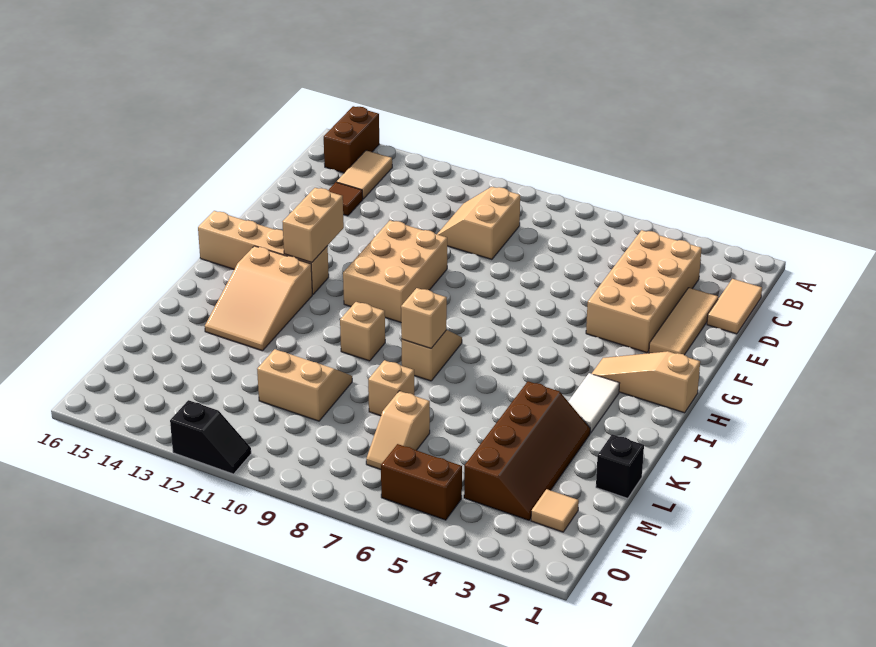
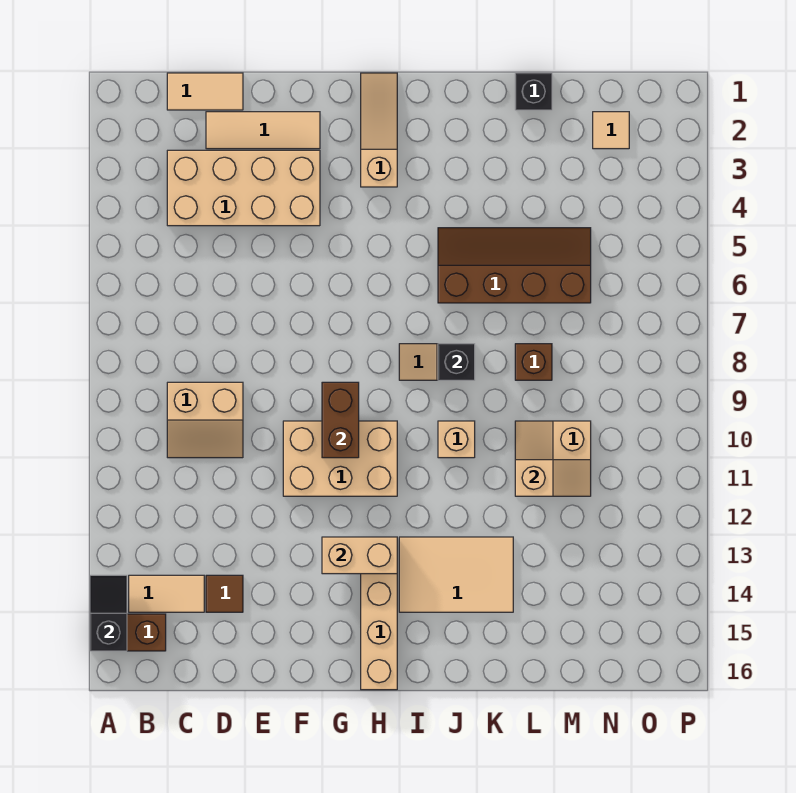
tan slope H1:H3 level 1 top 1 -> tan slope H1:H3 level 1 top 3
white tile I3:J3 level 1 -> none
tan slope I13:K14 level 1 top I -> tan tile I13:K14 level 1
tan brick J8 level 2 -> black brick J8 level 2
brown slope K3:N4 level 1 top 4 -> brown slope J5:M6 level 1 top 6
tan brick L8 level 1 -> brown brick L8 level 1
tan slope M7:N7 level 1 top M -> tan slope L11:M11 level 2 top L
brown brick O5:O6 level 1 -> brown brick G9:G10 level 2
black slope P11:P12 level 1 top 12 -> black slope A14:A15 level 2 top 15

